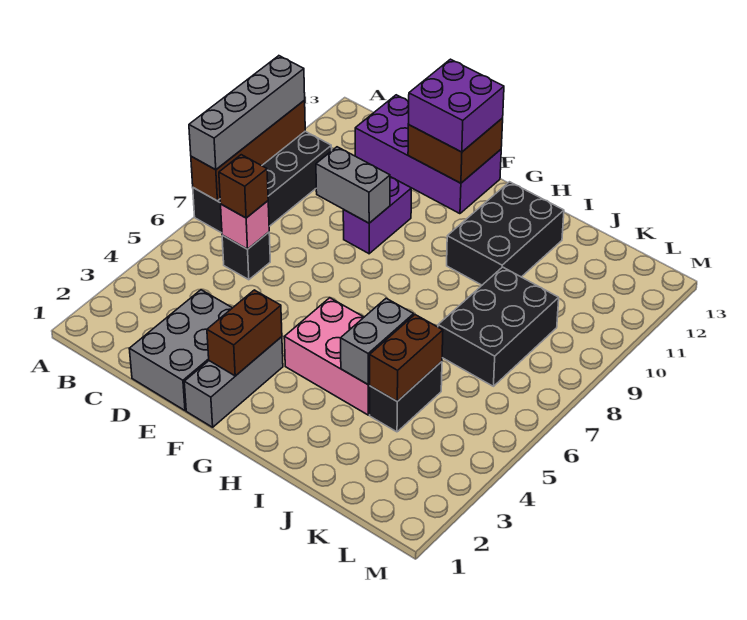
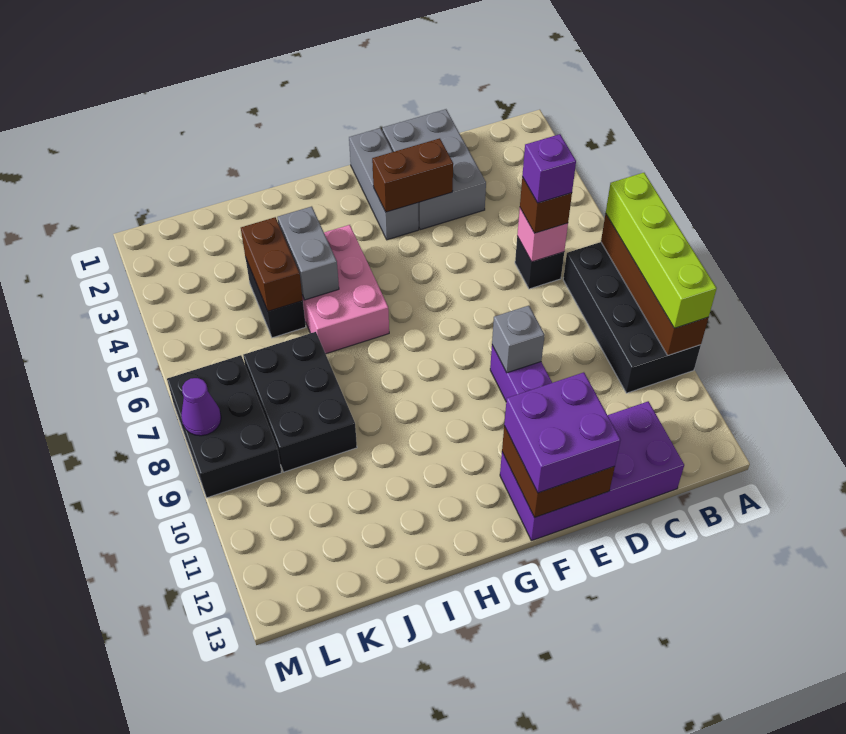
grey brick A7:A10 level 3 -> lime brick A7:A10 level 3
none -> purple brick C6 level 4
grey brick D9:E9 level 2 -> grey brick E9 level 2
brown brick F2:F3 level 2 -> brown brick E3:F3 level 2
pink brick G4:I5 level 1 -> pink brick H4:I6 level 1
black brick H10:I12 level 1 -> black brick L7:M9 level 1
none -> purple cone M8 level 2

